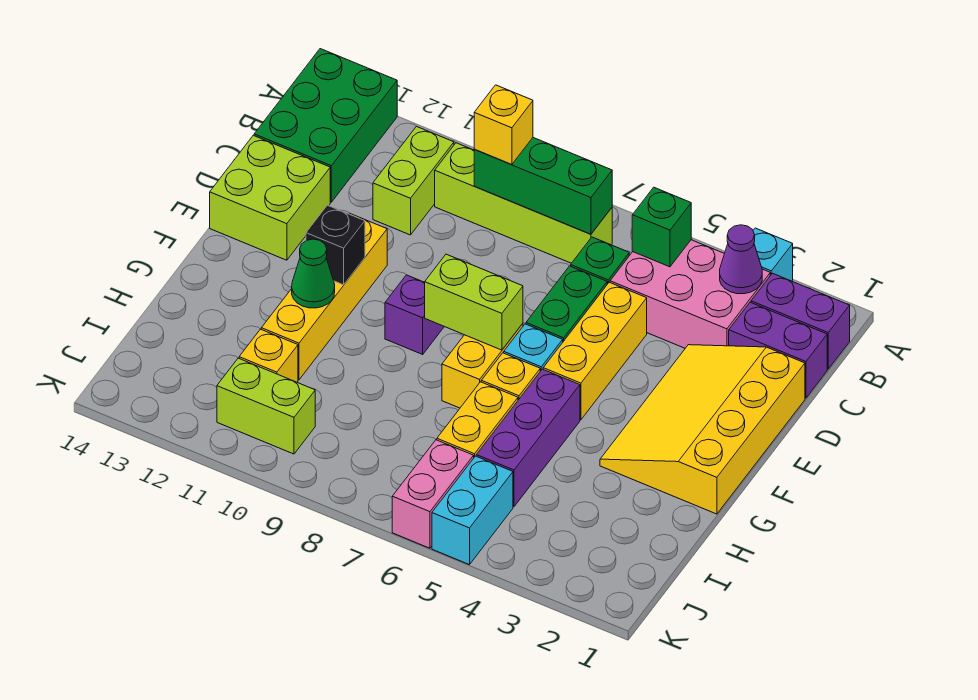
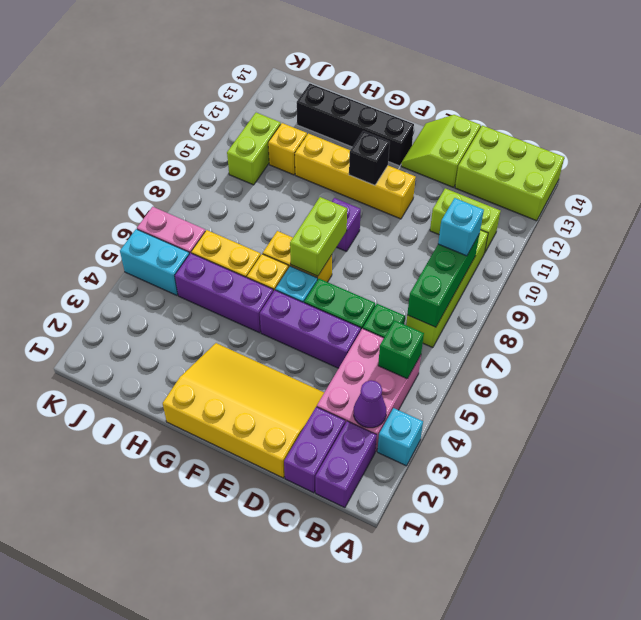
green brick A13:C14 level 1 -> lime brick A13:C14 level 1
yellow brick B9 level 3 -> cyan brick B9 level 3
yellow brick D5:F5 level 1 -> purple brick D5:F5 level 1
lime brick D13:E14 level 1 -> lime slope D13:E14 level 1 top D
none -> black brick F13:I13 level 1
green cone G11 level 2 -> none

